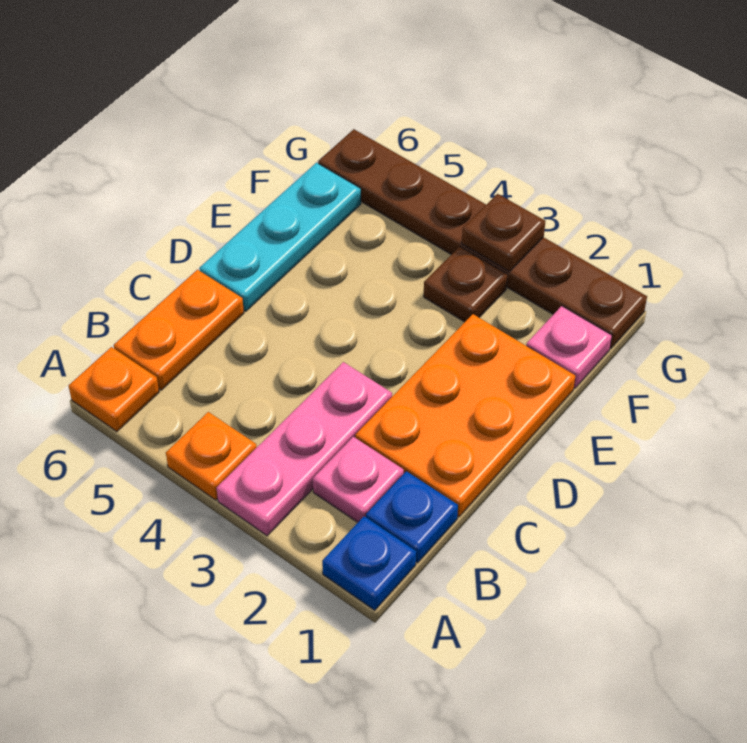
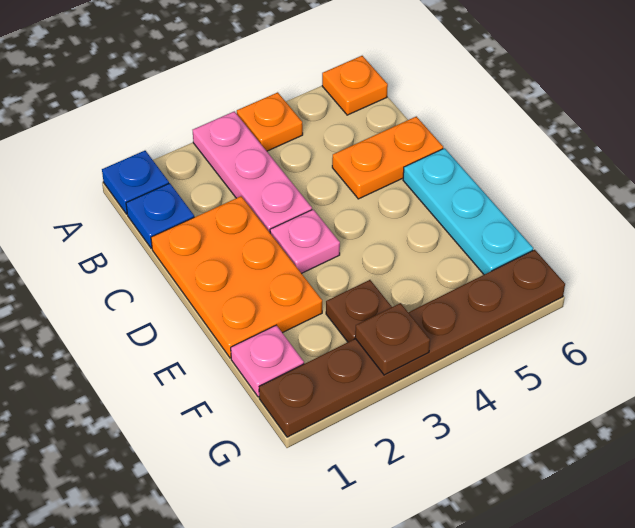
pink plate B2 level 1 -> pink plate D3 level 1
orange plate B6:C6 level 1 -> orange plate C5:C6 level 1

